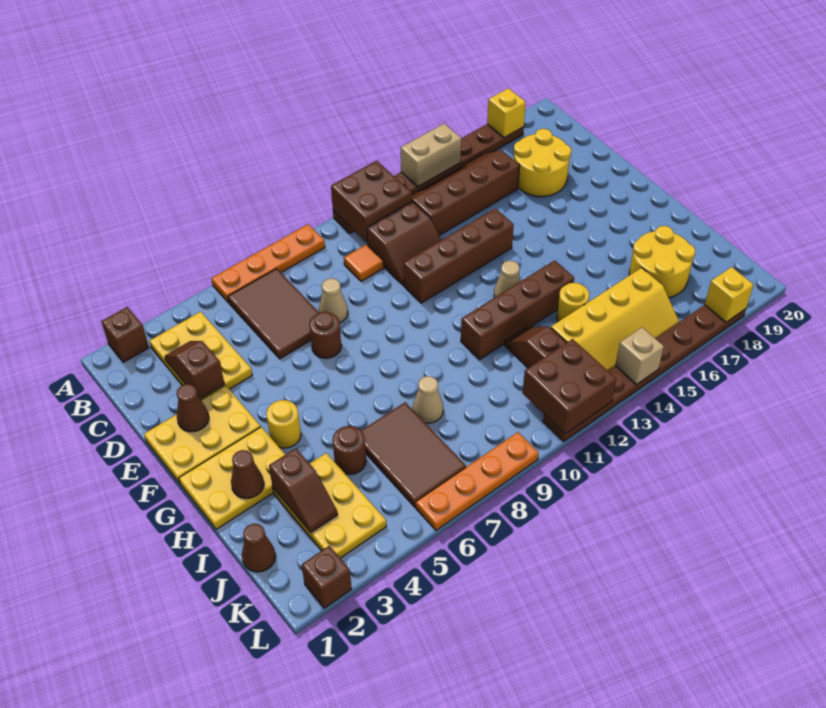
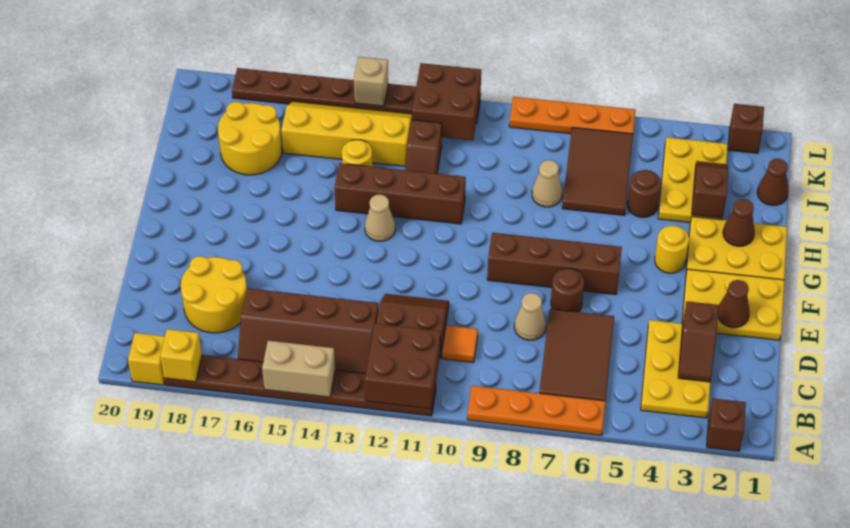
brown brick E11:E14 level 1 -> brown brick F6:F9 level 1
yellow brick L18 level 2 -> yellow brick A19 level 1

